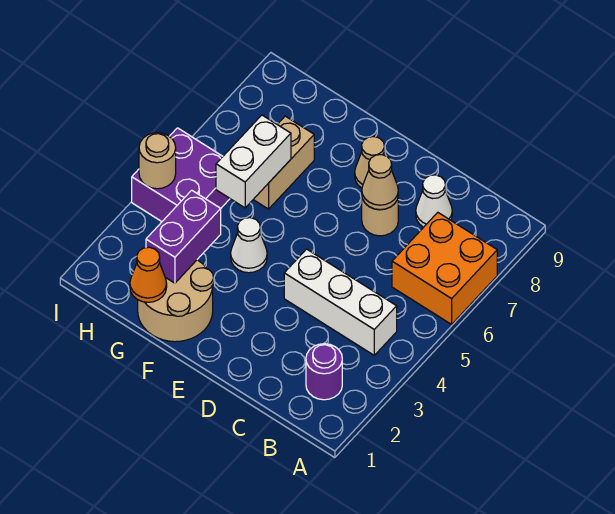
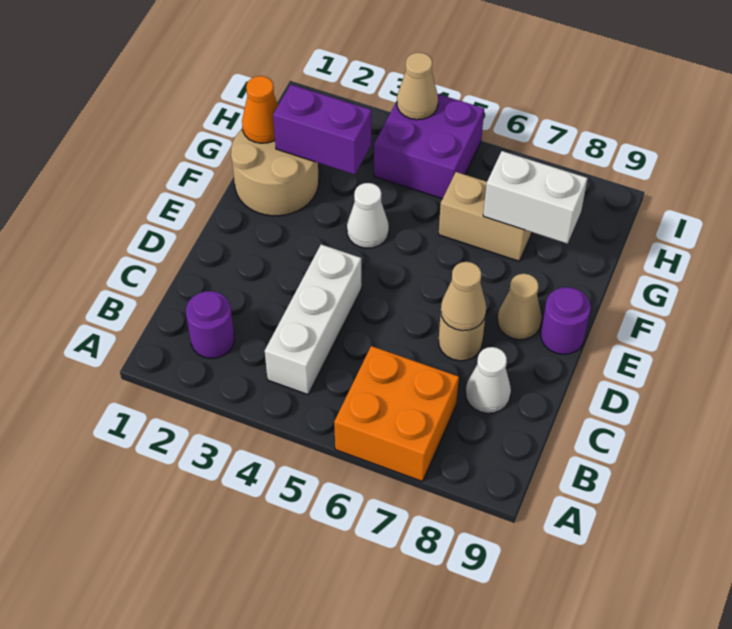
none -> purple round brick E9 level 1
white brick G5:G6 level 2 -> white brick G7:G8 level 2
tan round brick I4 level 2 -> tan cone I4 level 2

